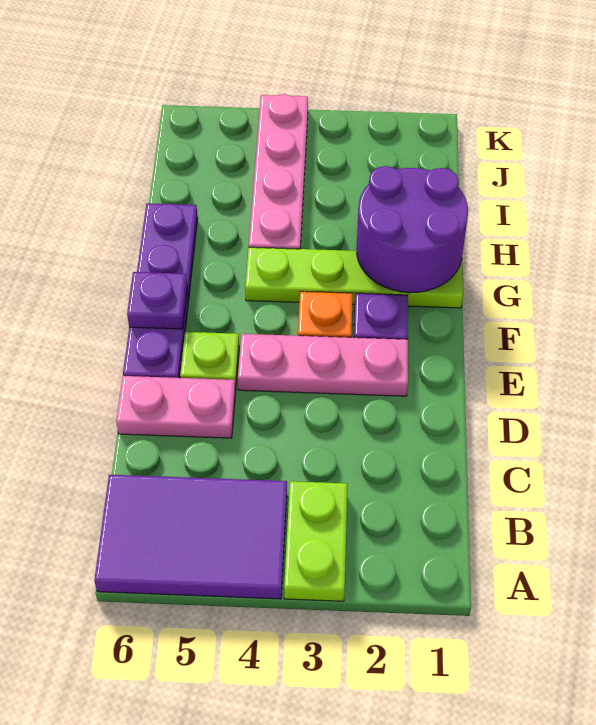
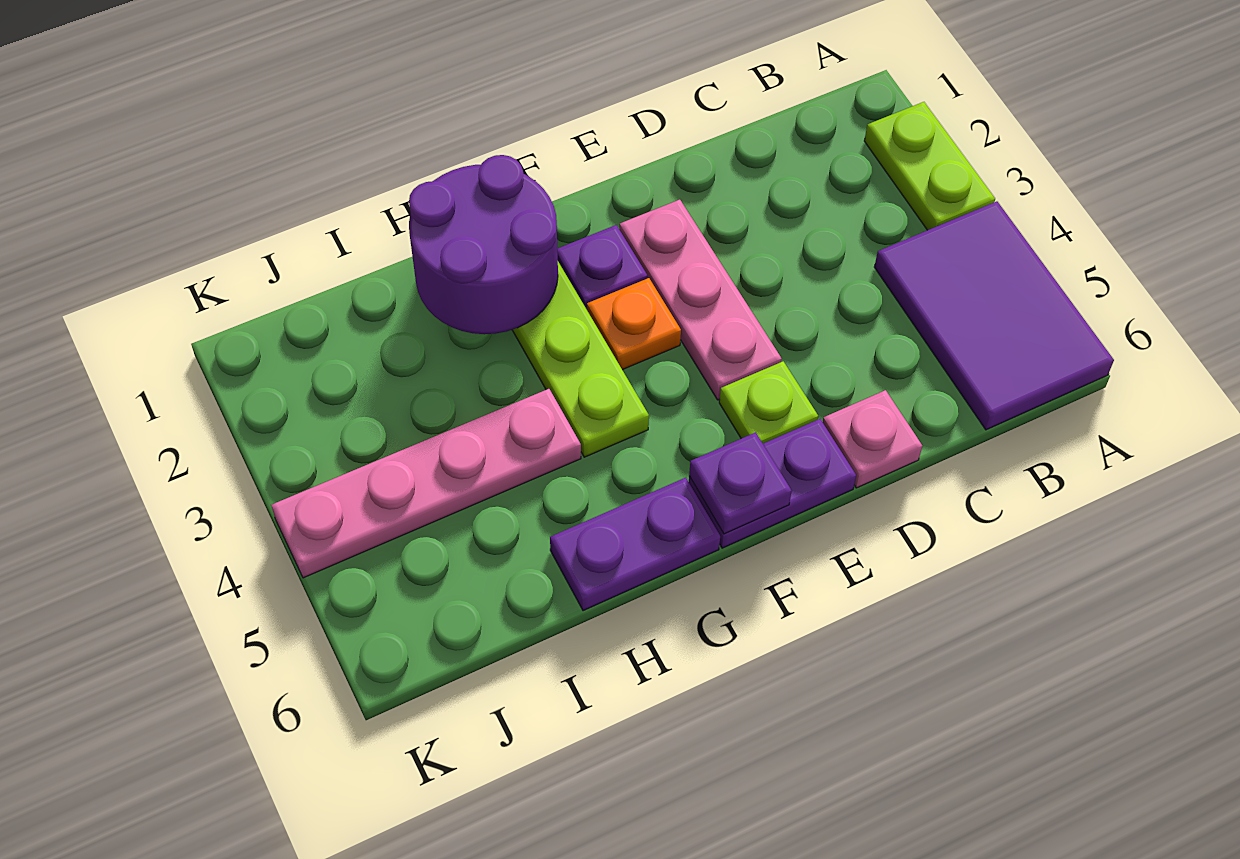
lime plate A3:B3 level 1 -> lime plate A2:A3 level 1
pink plate D5:D6 level 1 -> pink plate D6 level 1

